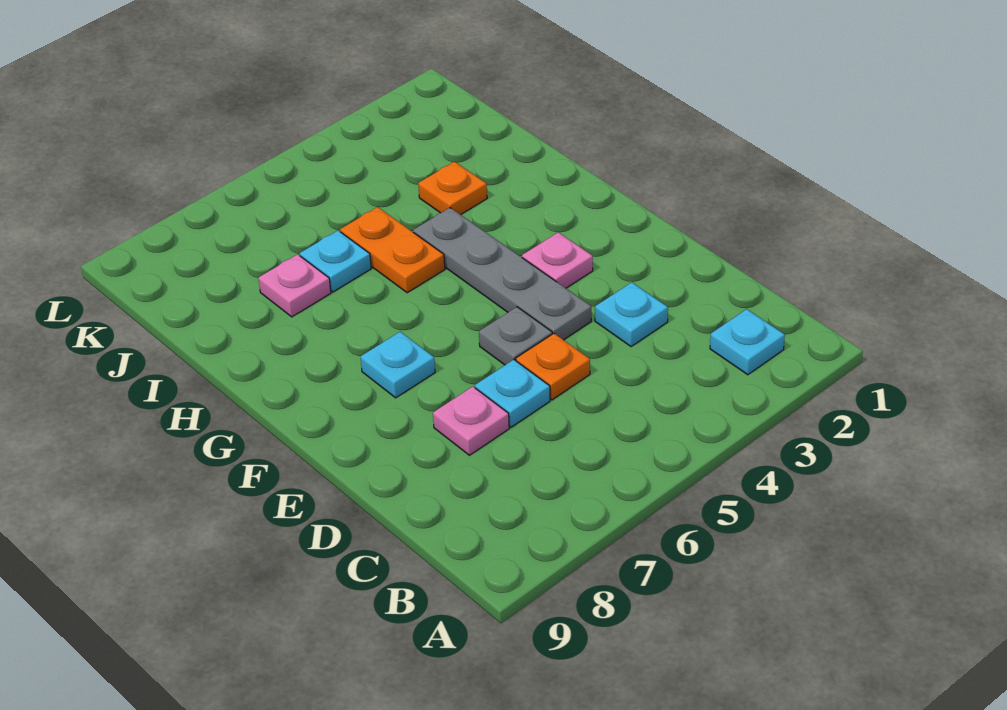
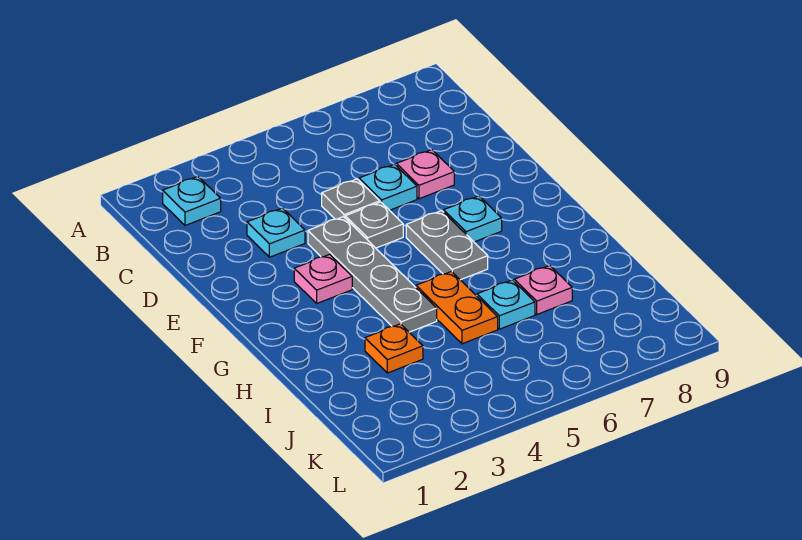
orange plate D5 level 1 -> grey plate D5 level 1
none -> grey plate F6:G6 level 1

